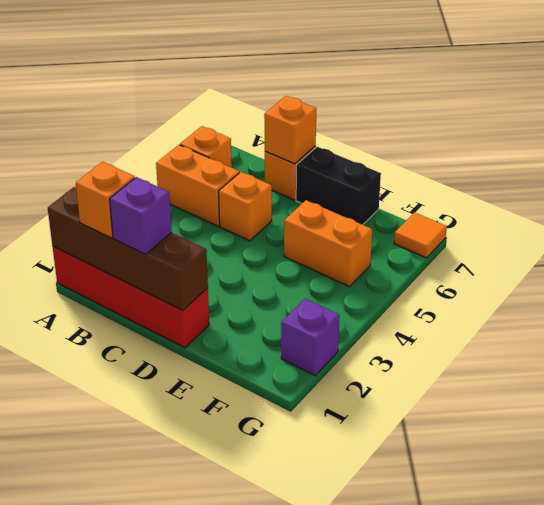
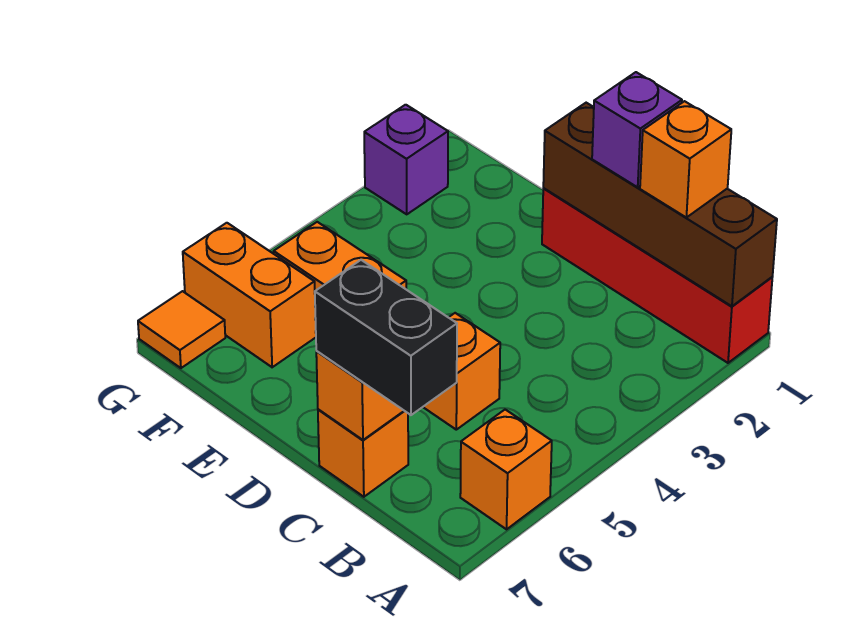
orange brick A5:B5 level 1 -> orange brick F6:G6 level 1
black brick D7:E7 level 1 -> black brick B7:C7 level 3

